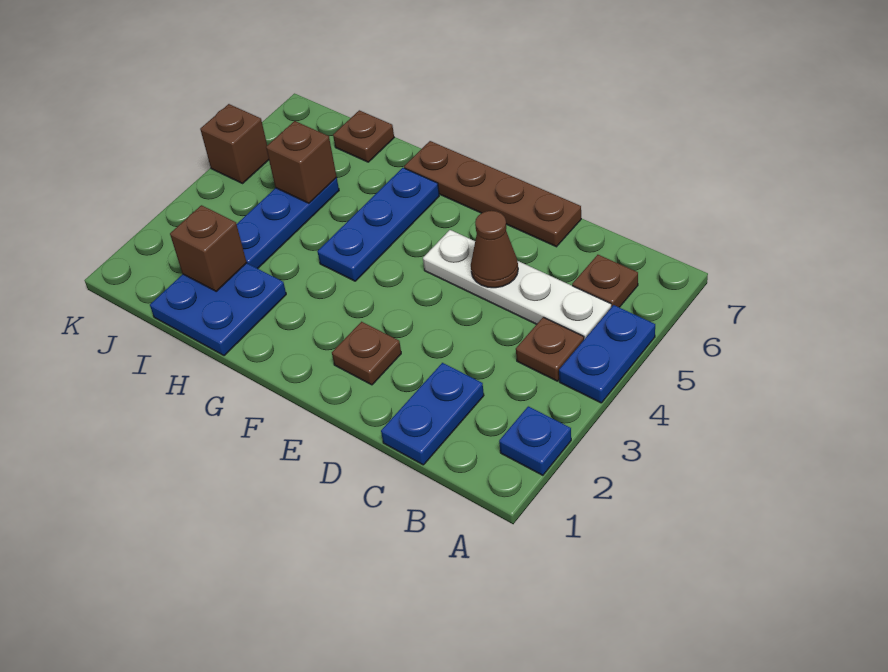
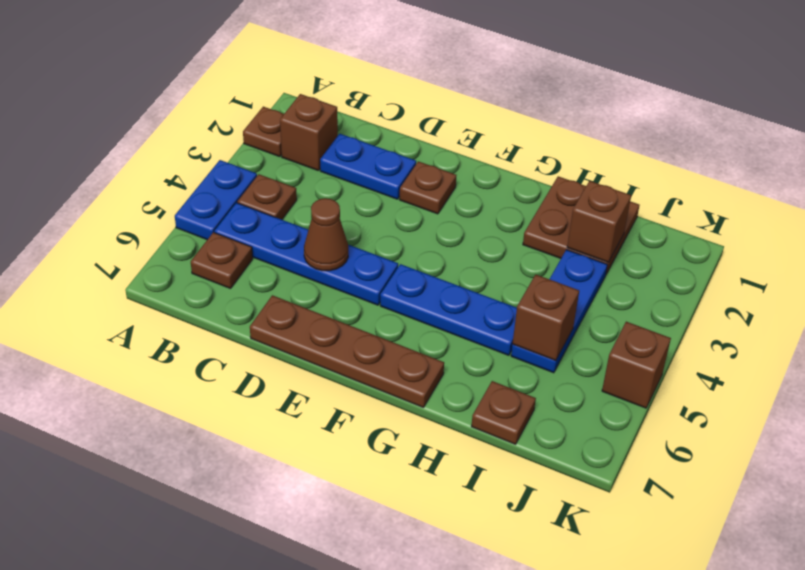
blue plate A2 level 1 -> brown plate A2 level 1
none -> brown brick B2 level 1
white plate B5:E5 level 1 -> blue plate B5:E5 level 1
blue plate C1:C2 level 1 -> blue plate C2:D2 level 1
blue plate G4:G6 level 1 -> blue plate F5:H5 level 1
blue plate H1:I2 level 1 -> brown plate H1:I2 level 1

